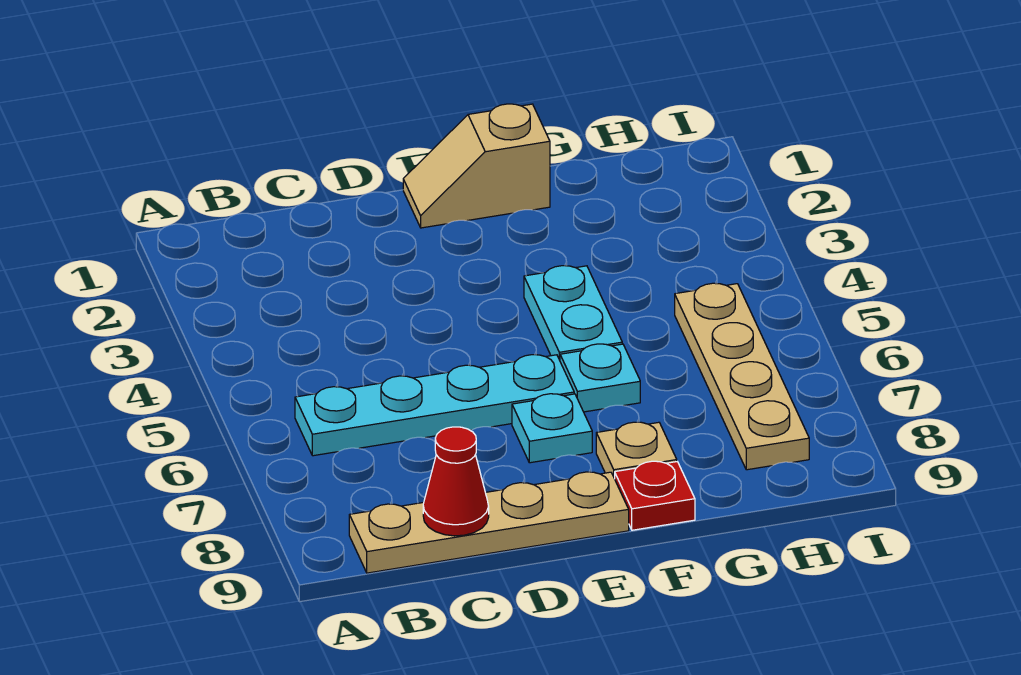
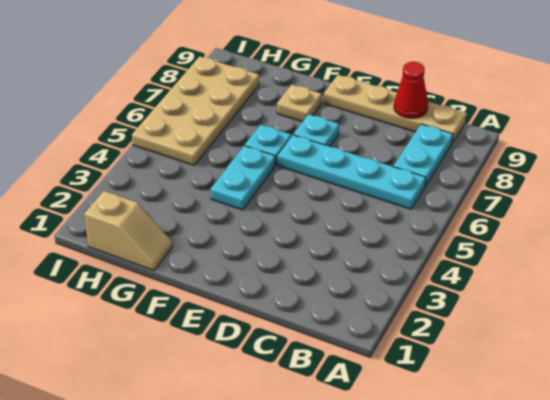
none -> cyan plate B7:B8 level 1
tan slope E1:F1 level 1 top F -> tan slope G1:H1 level 1 top H
red plate F9 level 1 -> none
tan plate H5:H8 level 1 -> tan plate H5:I8 level 1

